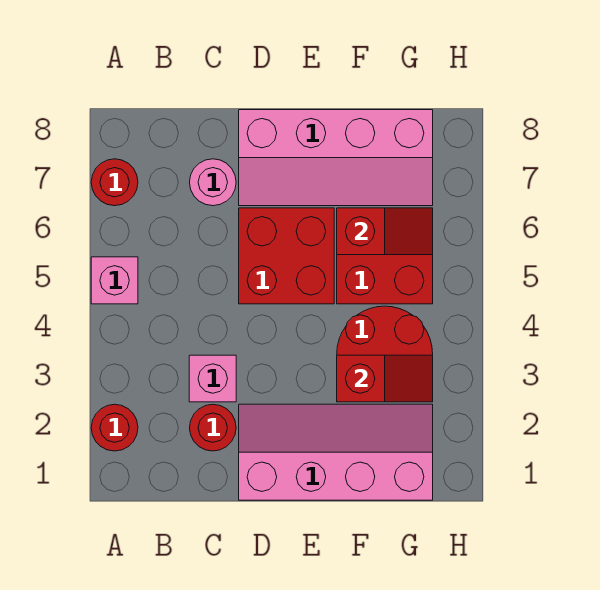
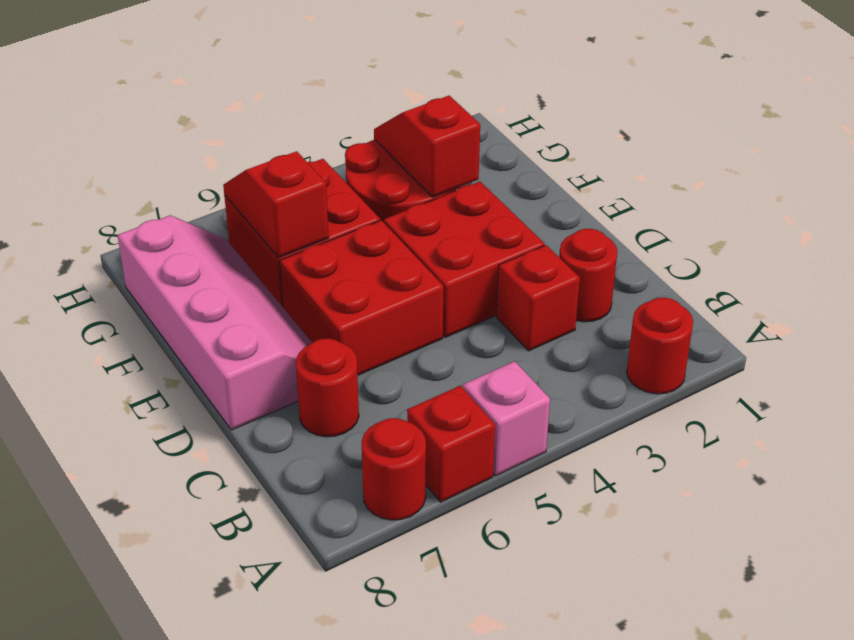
none -> red brick A6 level 1
pink brick C3 level 1 -> red brick C3 level 1
pink round brick C7 level 1 -> red round brick C7 level 1
pink slope D1:G2 level 1 top 1 -> none
none -> red brick D3:E4 level 1

